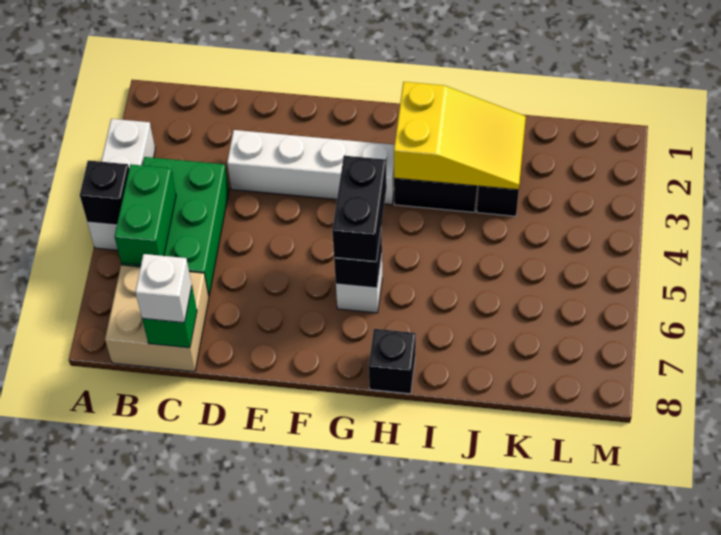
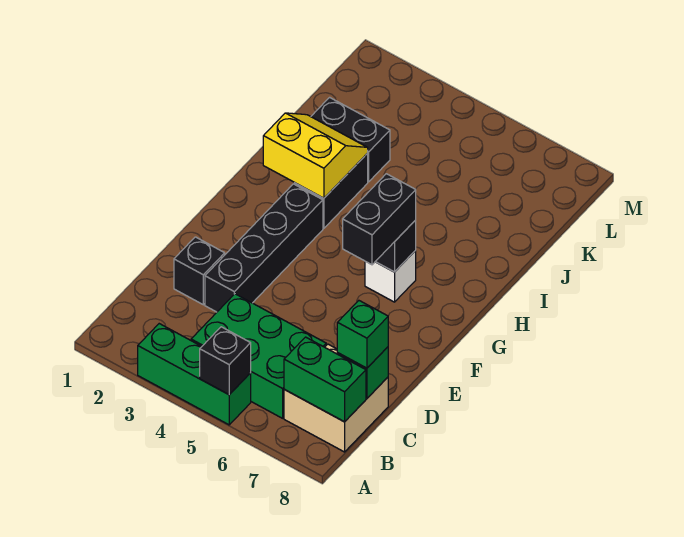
white brick A3:A5 level 1 -> green brick A3:A5 level 1
green brick B5:B6 level 2 -> green brick B7:B8 level 2
white brick C8 level 3 -> green brick C8 level 3
white brick D3:G3 level 1 -> black brick D3:G3 level 1
black brick G5:G6 level 3 -> black brick F6:G6 level 3
yellow slope H2:J3 level 2 top H -> yellow slope H2:I3 level 2 top H
black brick H8 level 1 -> black brick D2 level 1

